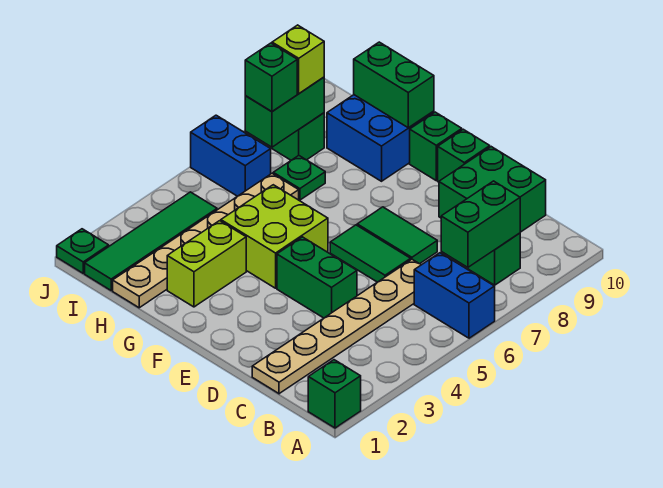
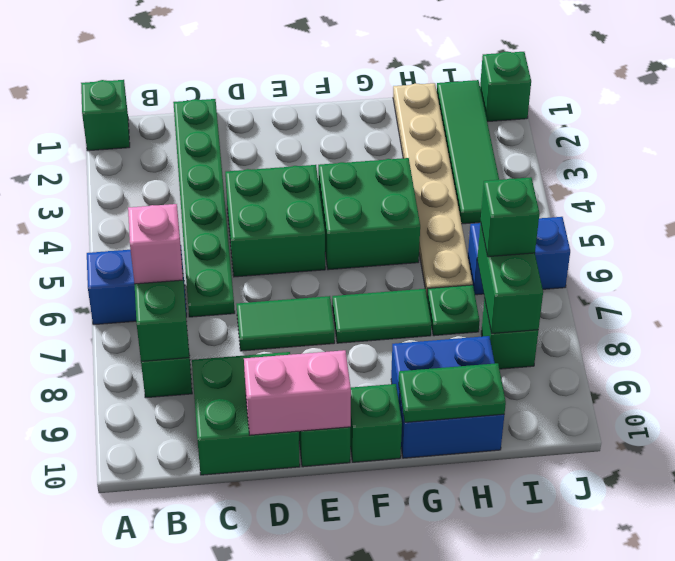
none -> pink brick B7 level 3
tan plate C1:C6 level 1 -> green plate C1:C6 level 1
green brick D4:E4 level 1 -> green brick D4:E5 level 1
green tile D6:E6 level 1 -> green tile F7:G7 level 1
none -> pink brick D10:E10 level 2
lime brick F4:G5 level 1 -> green brick F4:G5 level 1
lime brick G2:G3 level 1 -> none
green brick G10:H10 level 2 -> green plate G10:H10 level 2
lime brick I8 level 3 -> none
green plate J1 level 1 -> green brick J1 level 1

